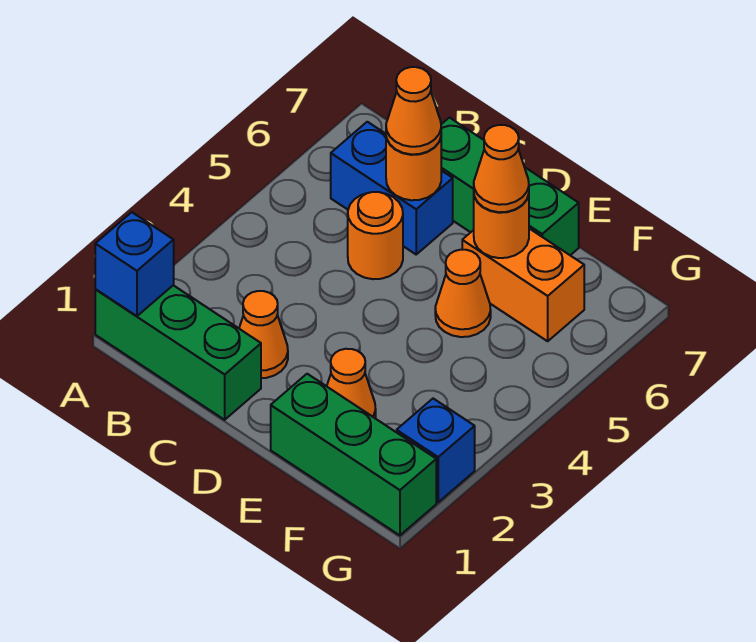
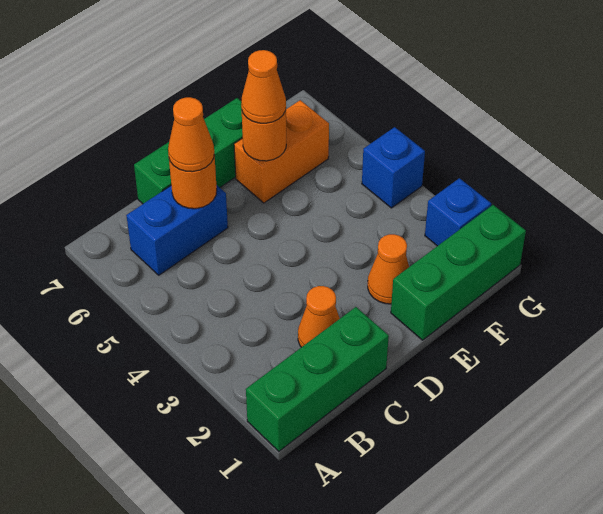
blue brick A1 level 2 -> blue brick G4 level 1
orange round brick C5 level 1 -> none
orange cone E5 level 1 -> none

